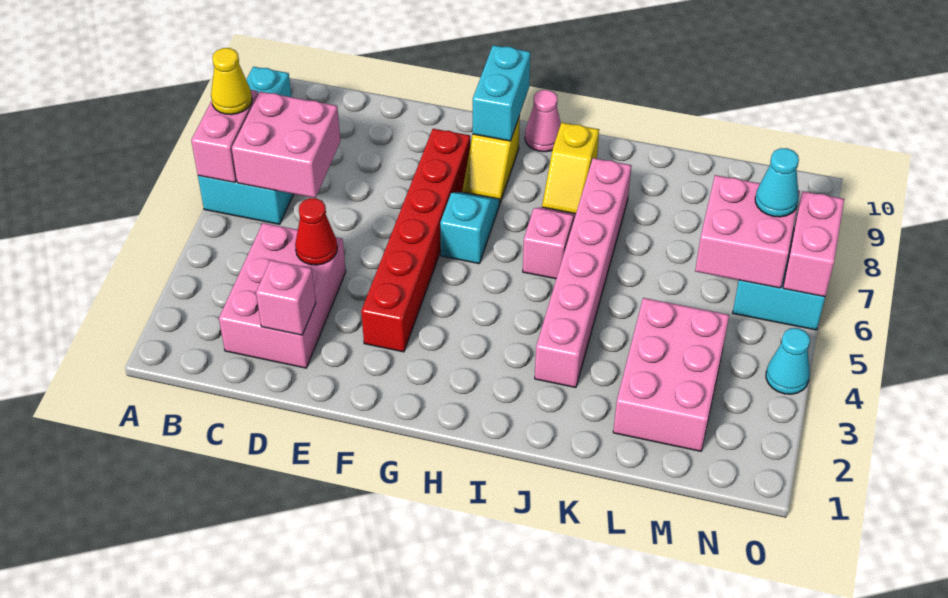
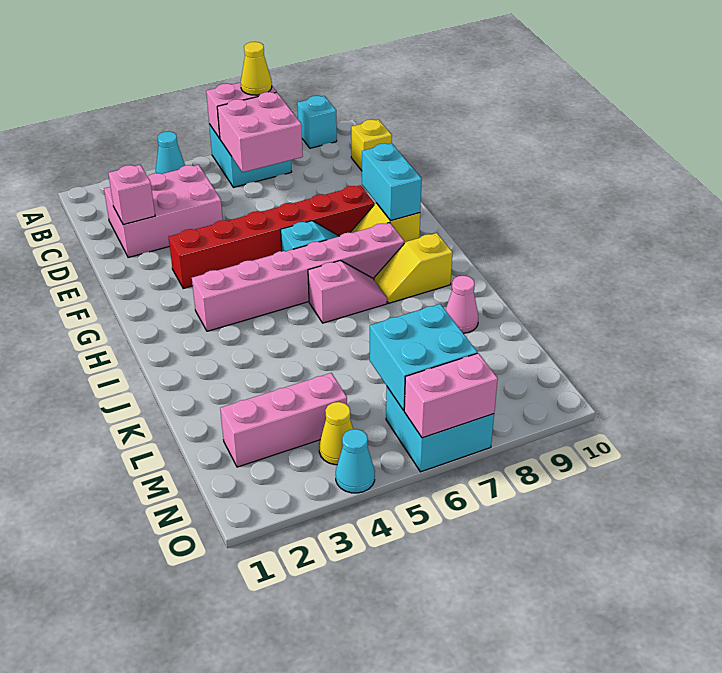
none -> yellow brick C10 level 1
red cone D4 level 2 -> none
cyan brick G9:G10 level 2 -> cyan brick F9:G9 level 2
pink cone H10 level 1 -> pink cone K9 level 1
pink brick J3:J8 level 1 -> pink brick H3:H8 level 1
pink brick L2:M4 level 1 -> pink brick M2:M4 level 1
pink brick M6:N7 level 2 -> cyan brick M6:N7 level 2
none -> yellow cone N4 level 1
cyan cone N7 level 3 -> cyan cone A4 level 1

